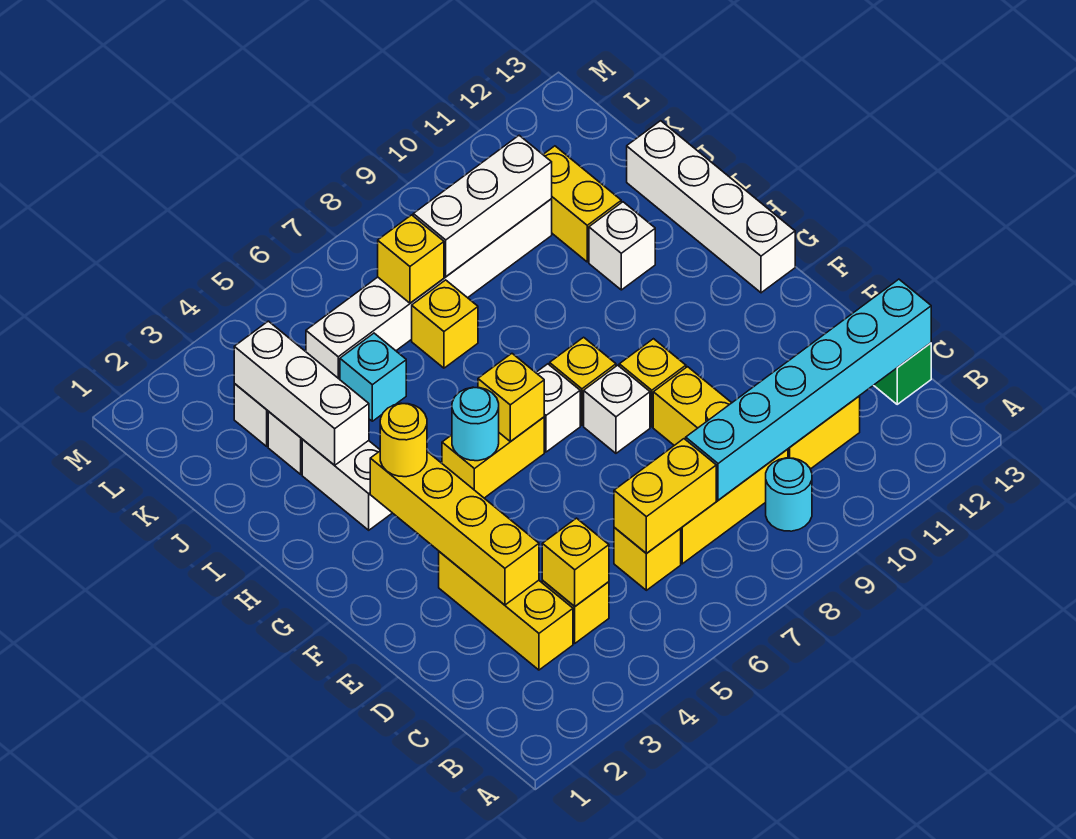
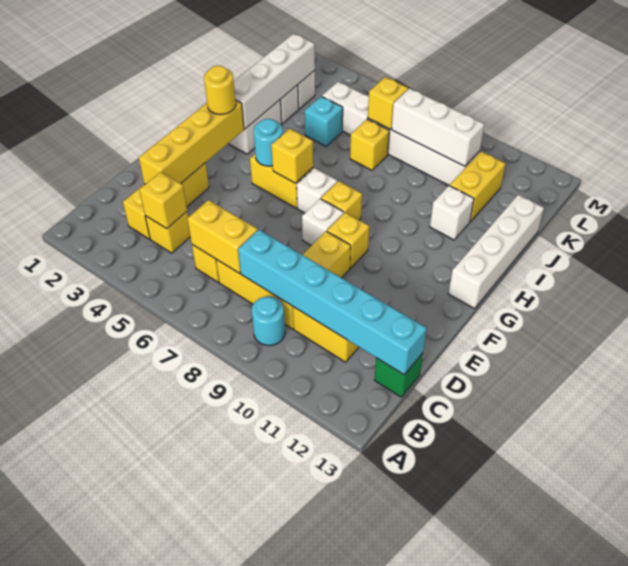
white brick I3:K3 level 2 -> white brick H3:K3 level 2

